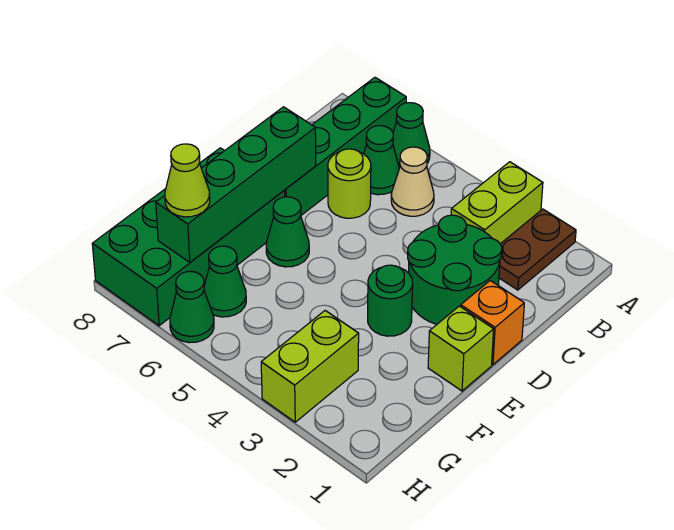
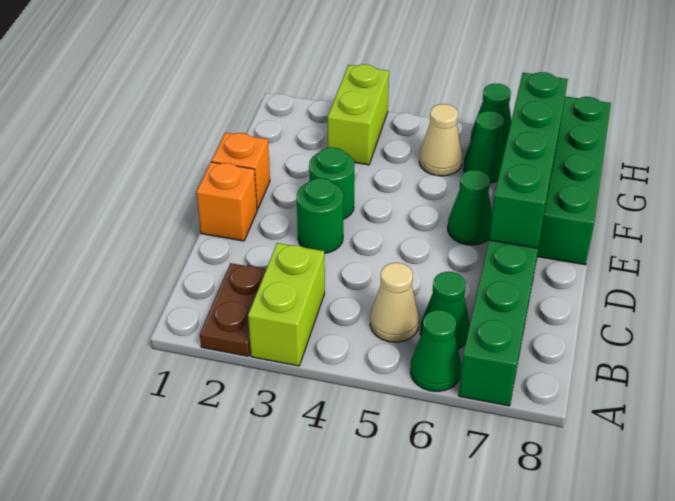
green round brick C2:D3 level 1 -> green round brick D3 level 1
lime round brick C6 level 1 -> none
lime brick E1 level 1 -> orange brick E1 level 1
none -> tan cone G5 level 1
lime cone G7 level 3 -> none

